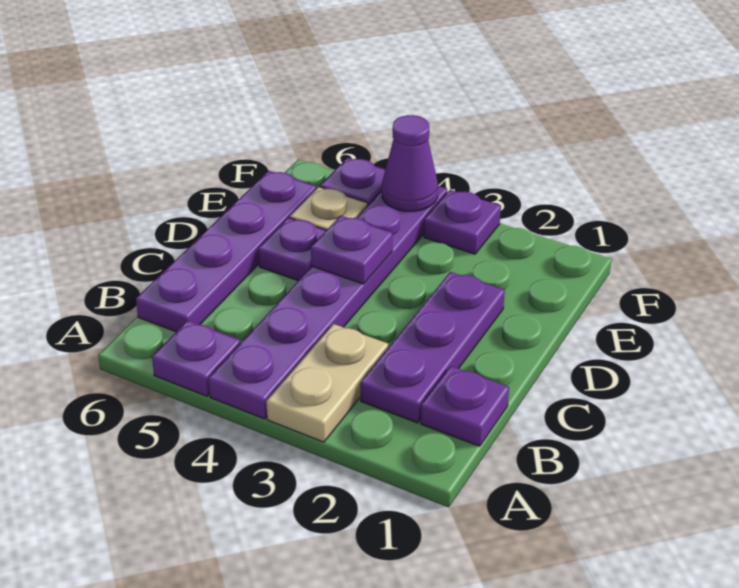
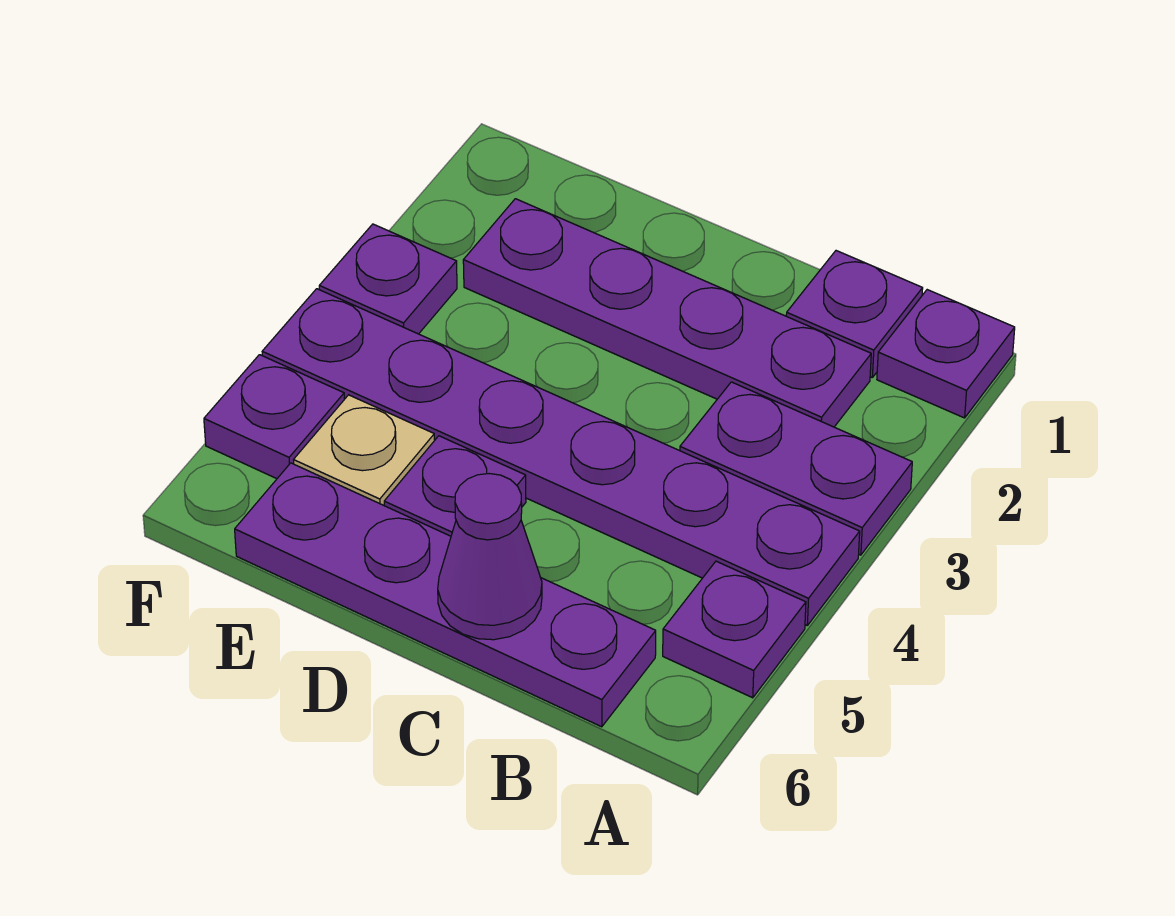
tan plate A3:B3 level 1 -> purple plate A3:B3 level 1
purple plate B2:D2 level 1 -> purple plate B2:E2 level 1
purple plate D4 level 2 -> purple plate A1 level 1
purple cone F4 level 2 -> purple cone C6 level 2

